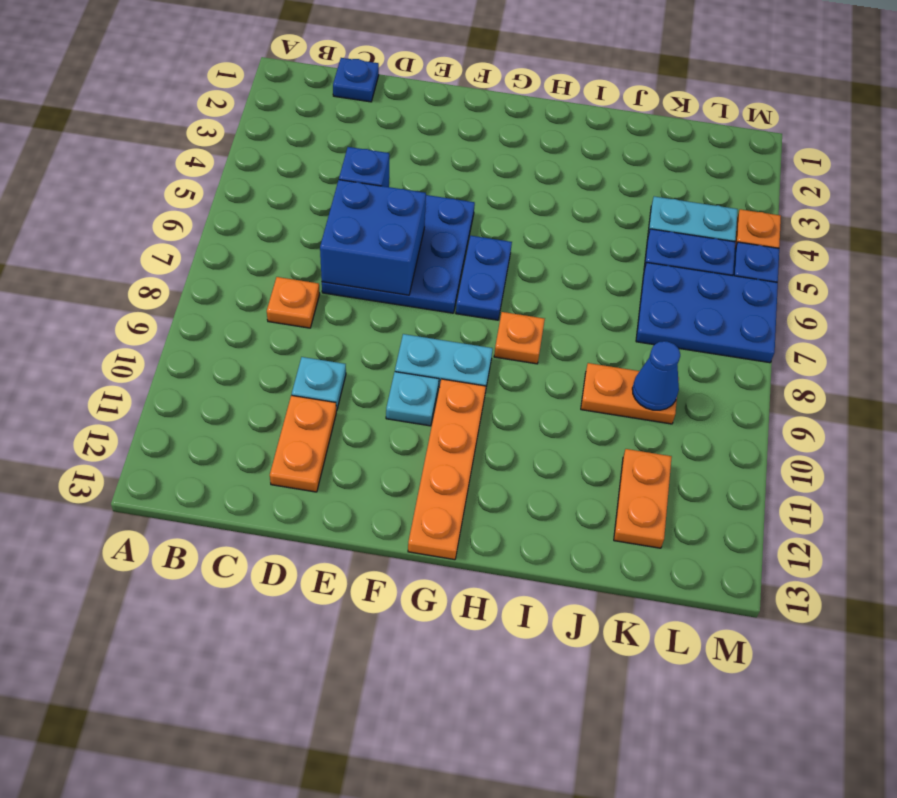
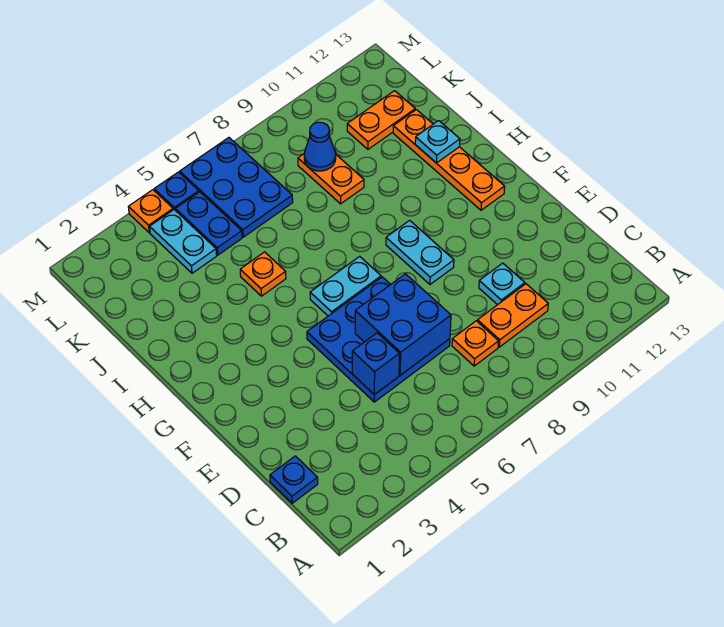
orange plate D11:D12 level 1 -> orange plate C9:C10 level 1
cyan plate F10 level 1 -> cyan plate I12 level 2
blue plate G6:G7 level 1 -> cyan plate G6:G7 level 1
orange plate G10:G13 level 1 -> orange plate G12:J12 level 1
orange plate H8 level 1 -> orange plate I5 level 1

